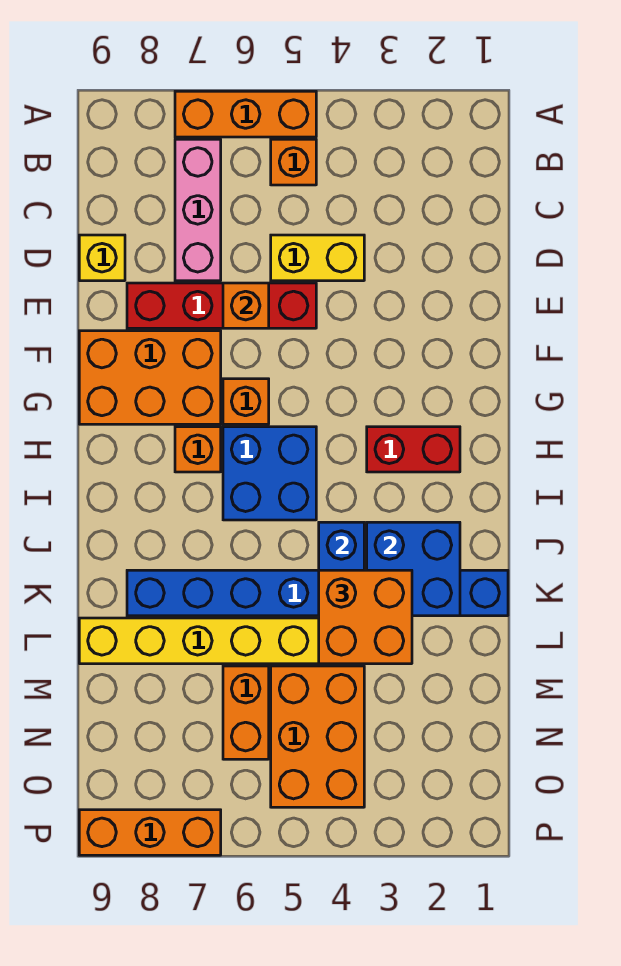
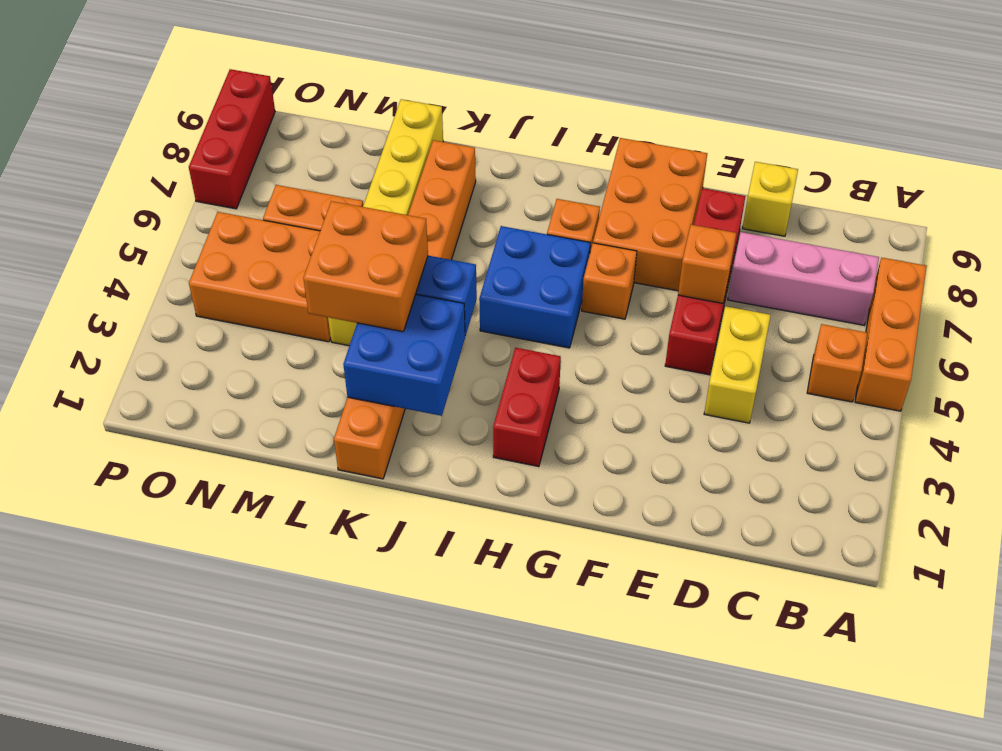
blue brick K1:K8 level 1 -> orange brick K1:K8 level 1
orange brick P7:P9 level 1 -> red brick P7:P9 level 1

